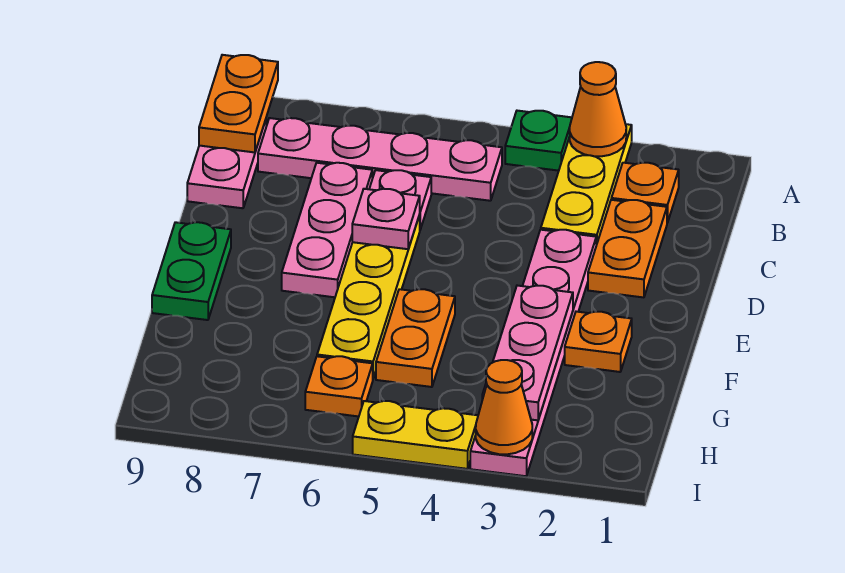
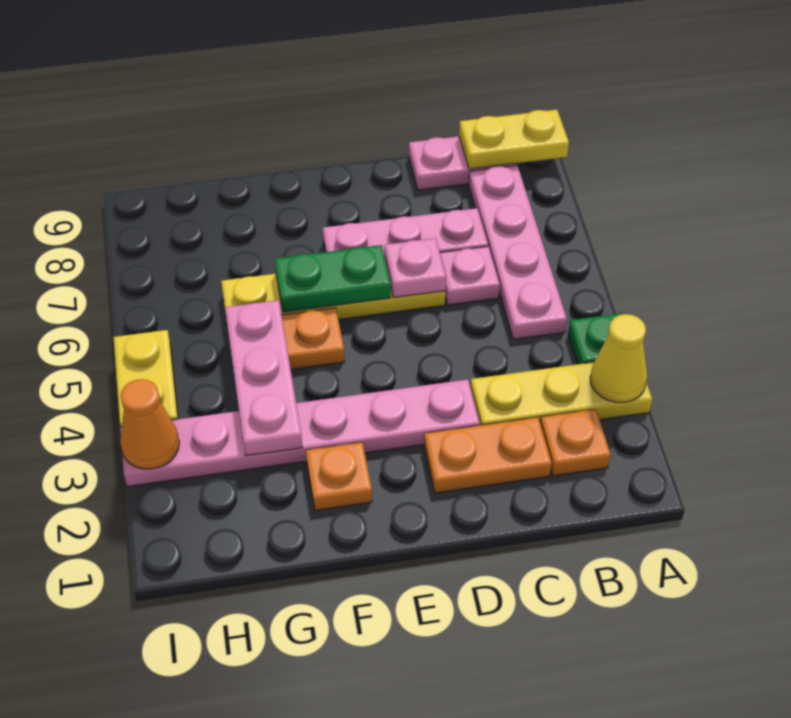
orange cone A3 level 2 -> yellow cone A3 level 2
orange plate A9:B9 level 2 -> yellow plate A9:B9 level 2
green plate E9:F9 level 1 -> green plate E6:F6 level 2
pink plate F3:H3 level 2 -> pink plate G3:G5 level 2
orange plate H6 level 1 -> none

